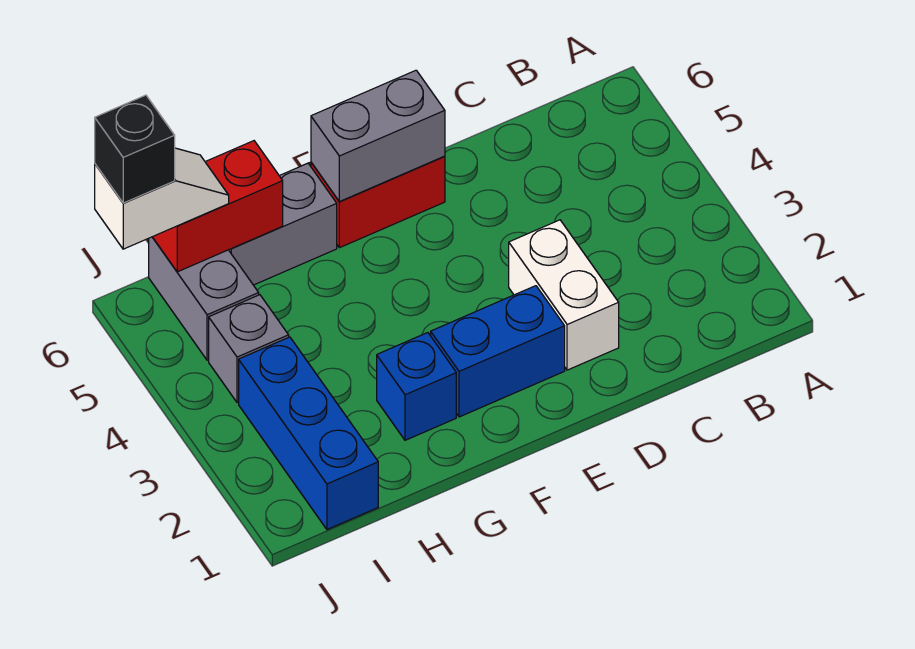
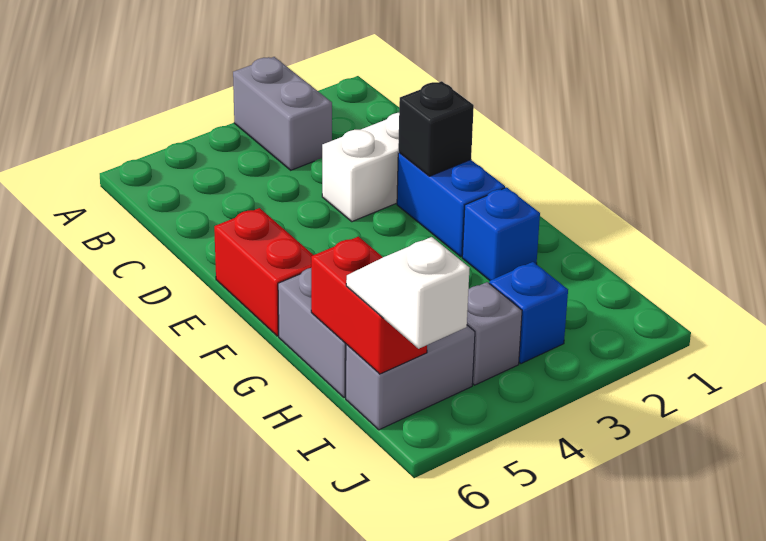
grey brick E6:F6 level 2 -> grey brick A3:B3 level 1
blue brick I1:I3 level 1 -> blue brick I3 level 1
black brick J6 level 4 -> black brick E2 level 2

